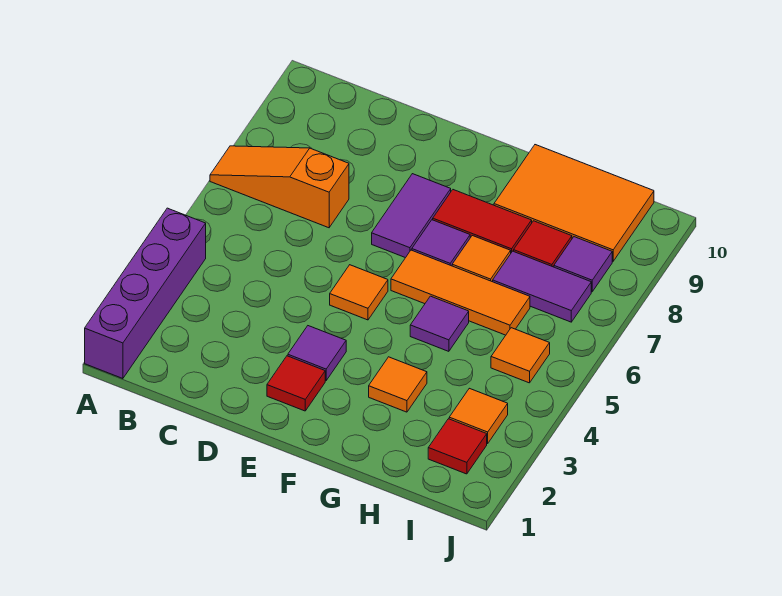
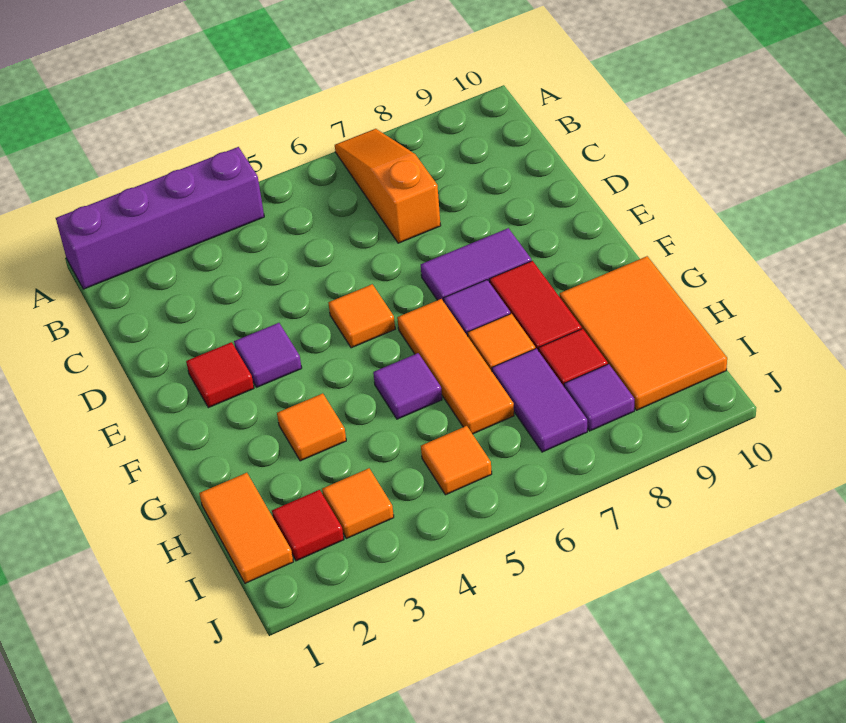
none -> orange tile H1:I1 level 1

